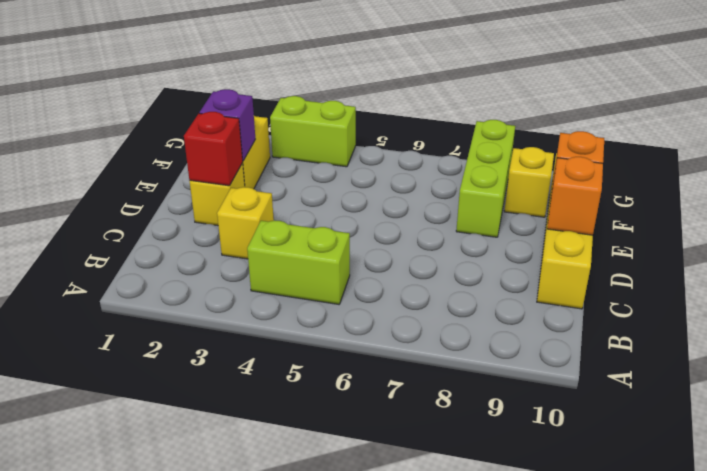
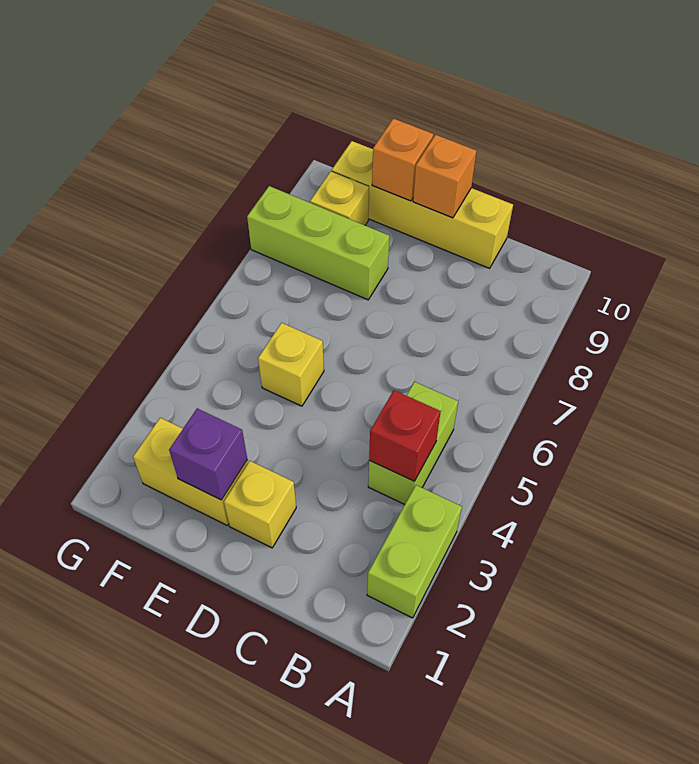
yellow brick C3 level 1 -> yellow brick E5 level 1
red brick D2 level 2 -> red brick B4 level 2
lime brick G3:G4 level 1 -> lime brick A2:A3 level 1

